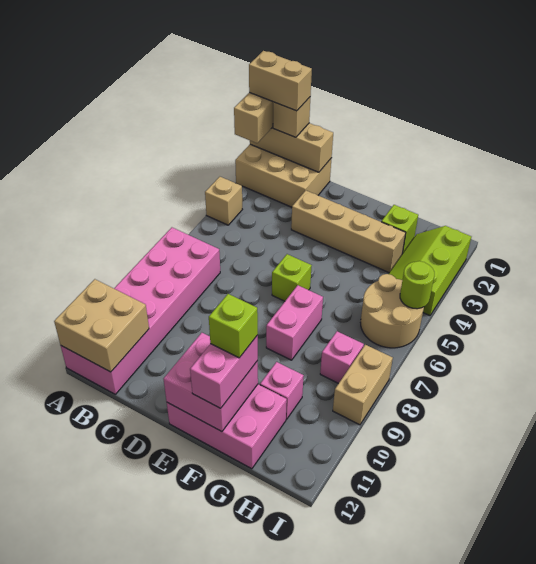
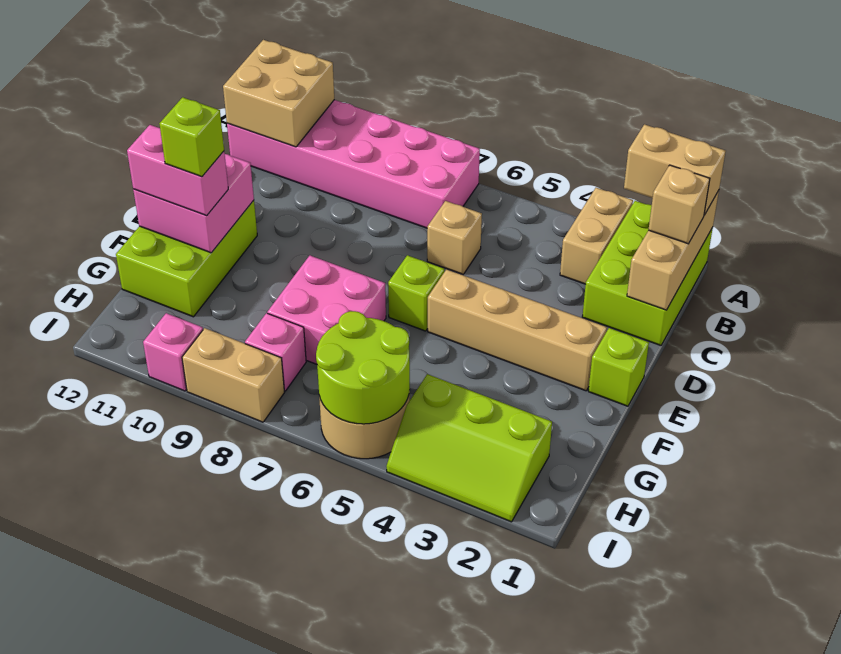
tan brick A1:C2 level 1 -> lime brick A1:C2 level 1
tan brick A1:B1 level 4 -> tan brick A3:B3 level 1
tan brick A4 level 1 -> tan brick C6 level 1
tan brick D3:G3 level 1 -> tan brick E2:E5 level 1
pink brick E11:G12 level 1 -> lime brick E11:G12 level 1
pink brick F7:F8 level 1 -> pink brick F7:G8 level 1
lime brick G2 level 1 -> lime brick E1 level 1
pink brick G10 level 1 -> pink brick I10 level 1
lime slope H2:I4 level 1 top I -> lime slope H2:I4 level 1 top H
lime round brick I5 level 2 -> lime round brick H5:I6 level 2

